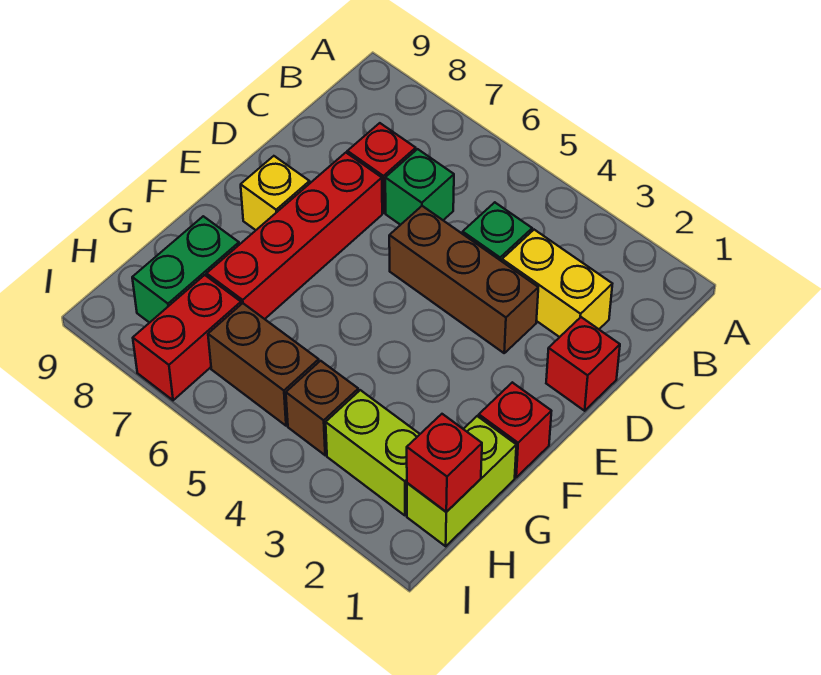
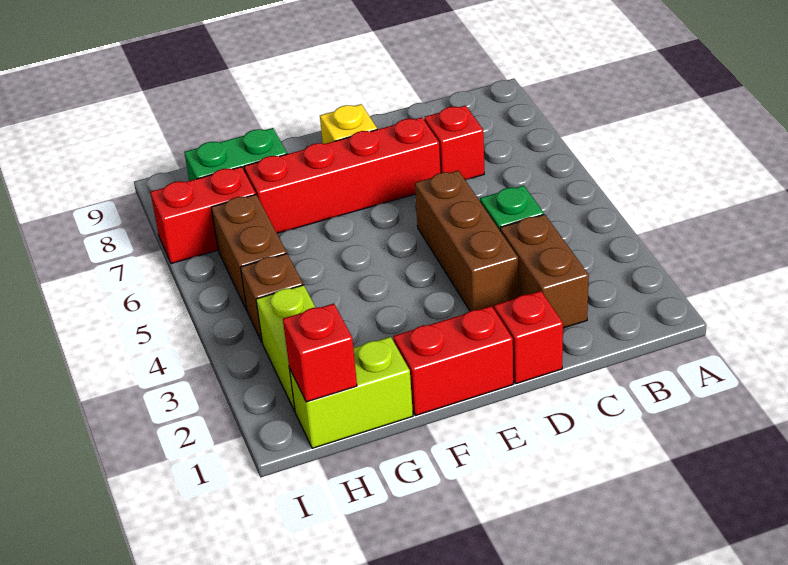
yellow brick C2:C3 level 1 -> brown brick C2:C3 level 1
green brick C6 level 1 -> none
red brick F1 level 1 -> red brick E1:F1 level 1

